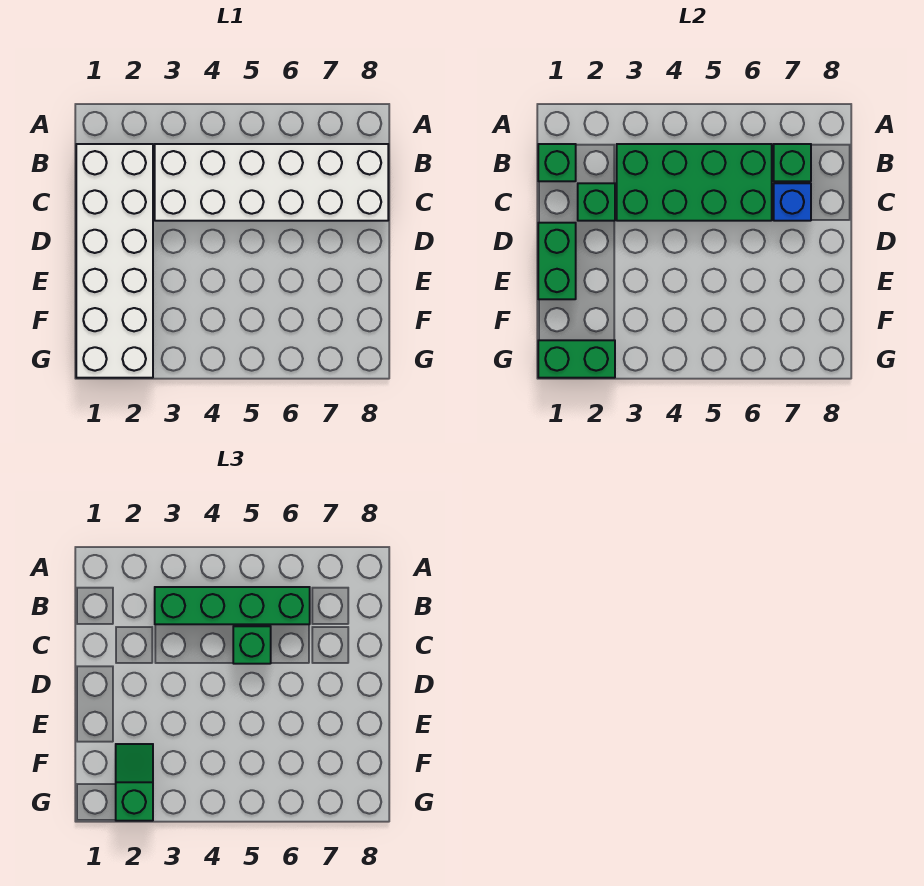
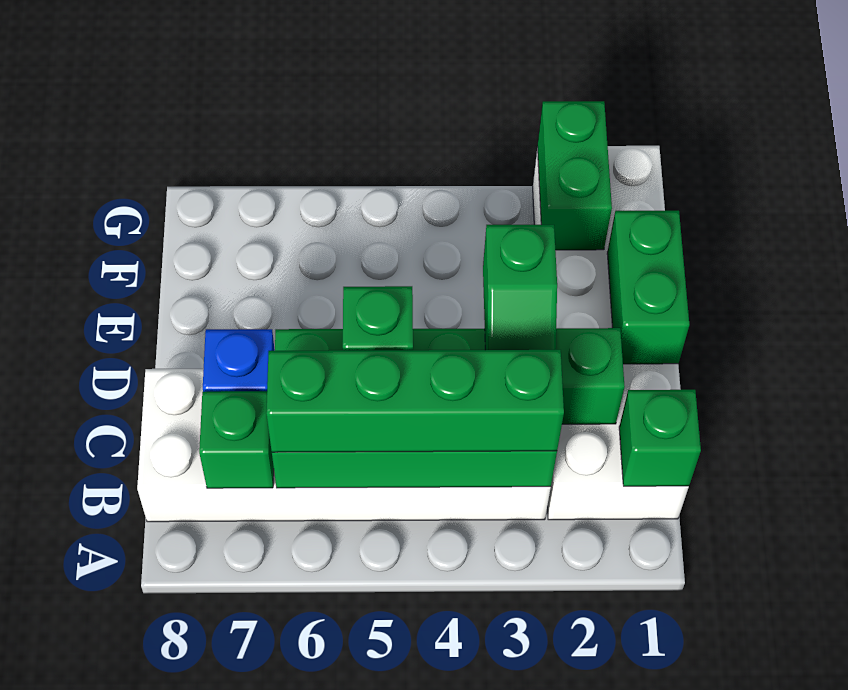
green slope F2:G2 level 3 top G -> green slope C3:D3 level 3 top D
green brick G1:G2 level 2 -> green brick F2:G2 level 2

